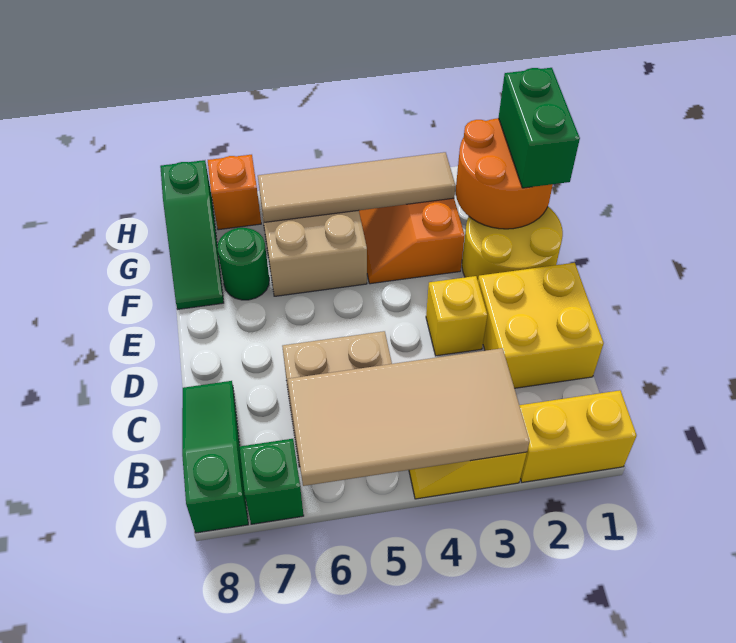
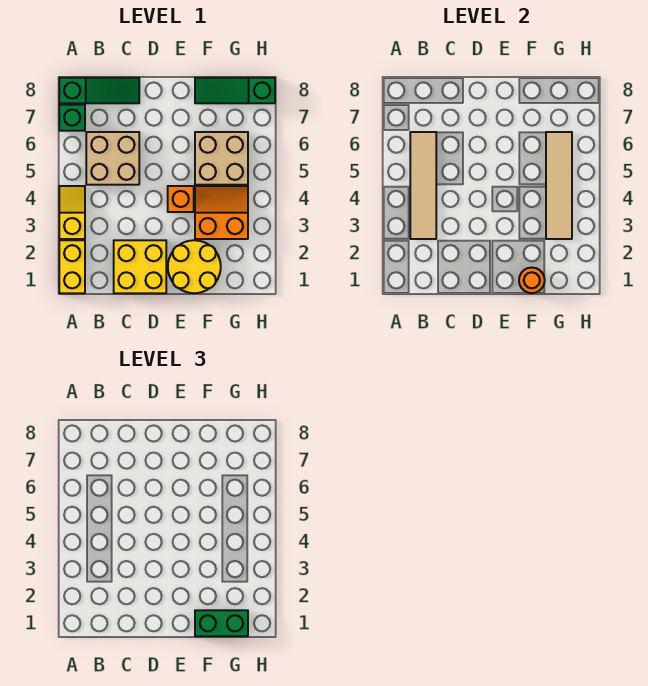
tan tile A3:B6 level 2 -> tan tile B3:B6 level 2
yellow brick D3 level 1 -> none
orange round brick F1:G2 level 2 -> orange round brick F1 level 2
green round brick F7 level 1 -> none
orange brick H7 level 1 -> orange brick E4 level 1

